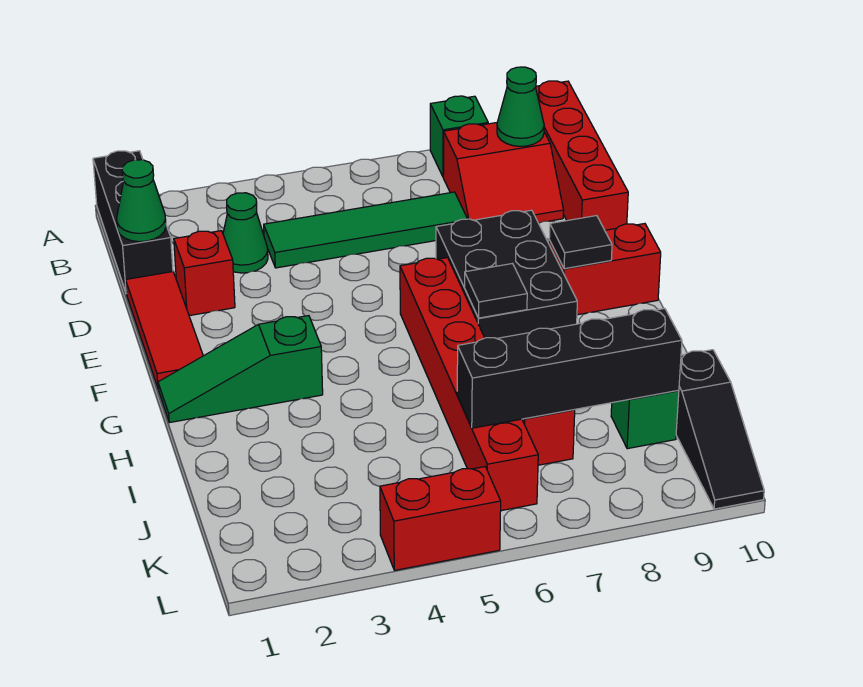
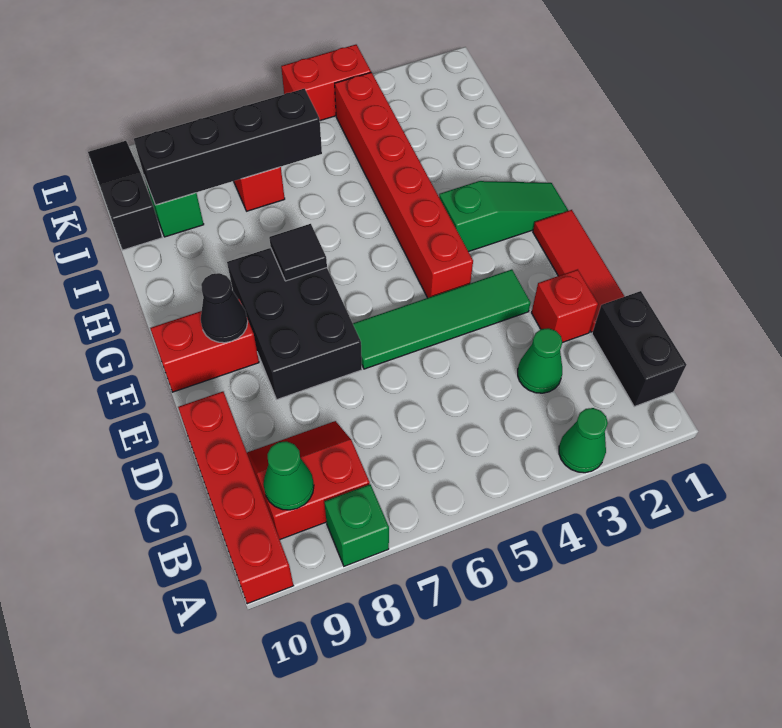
black brick A1:C1 level 1 -> black brick B1:C1 level 1
green cone C1 level 2 -> green cone A3 level 1
green tile C4:C7 level 1 -> green tile E3:E6 level 1
red brick F6:K6 level 1 -> red brick F4:K4 level 1
black tile F9 level 2 -> black cone F9 level 2

